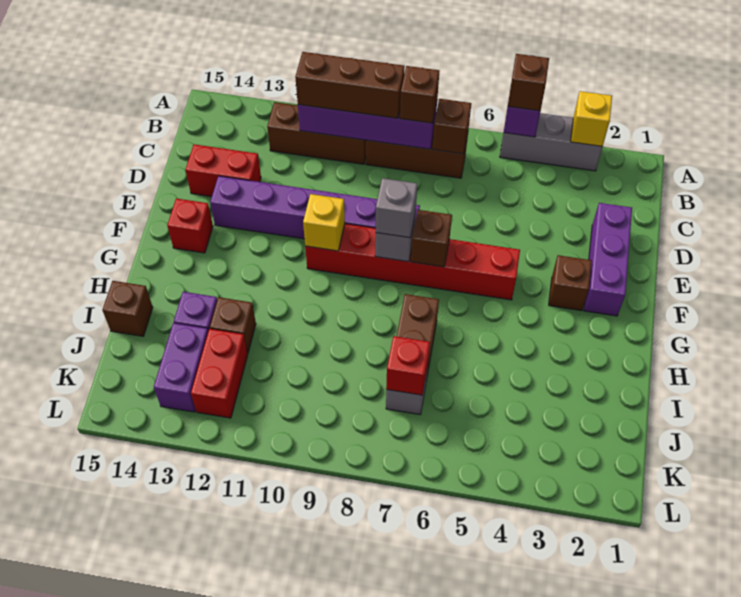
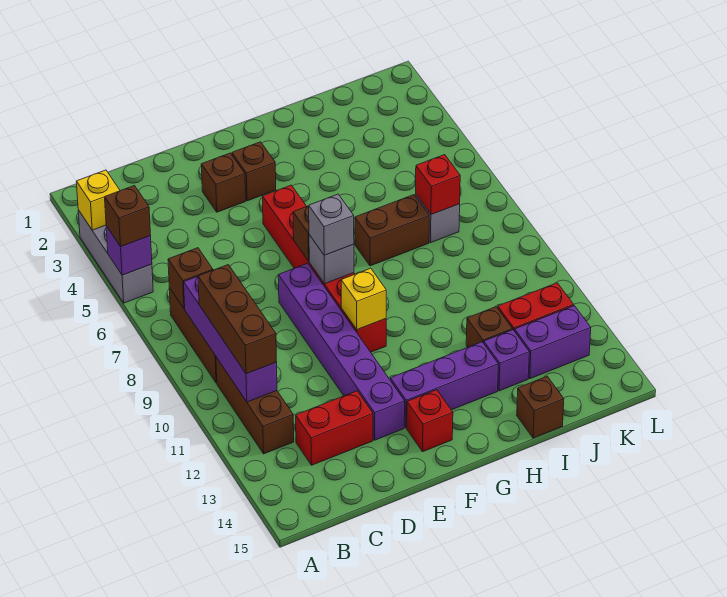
brown brick B8 level 3 -> brown brick E3 level 1
purple brick D2:F2 level 1 -> purple brick F13:H13 level 1
red brick D13:D14 level 1 -> red brick C13:D13 level 1

